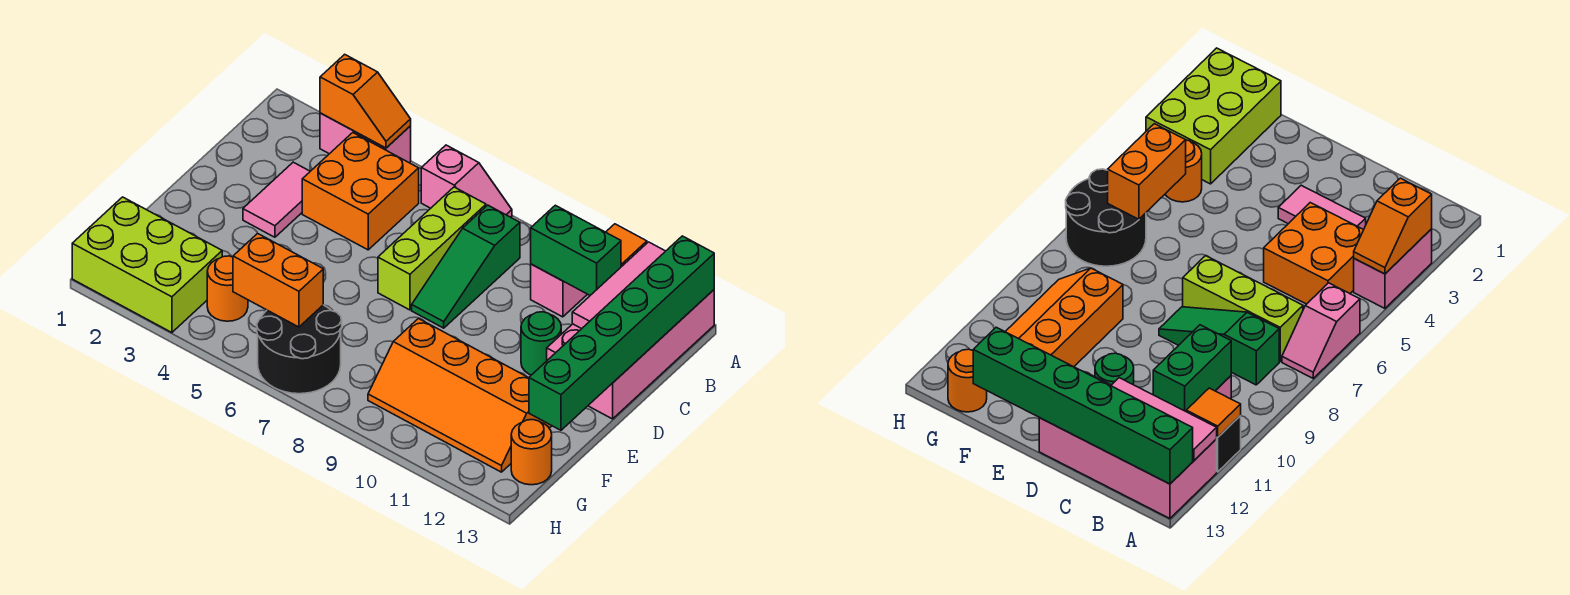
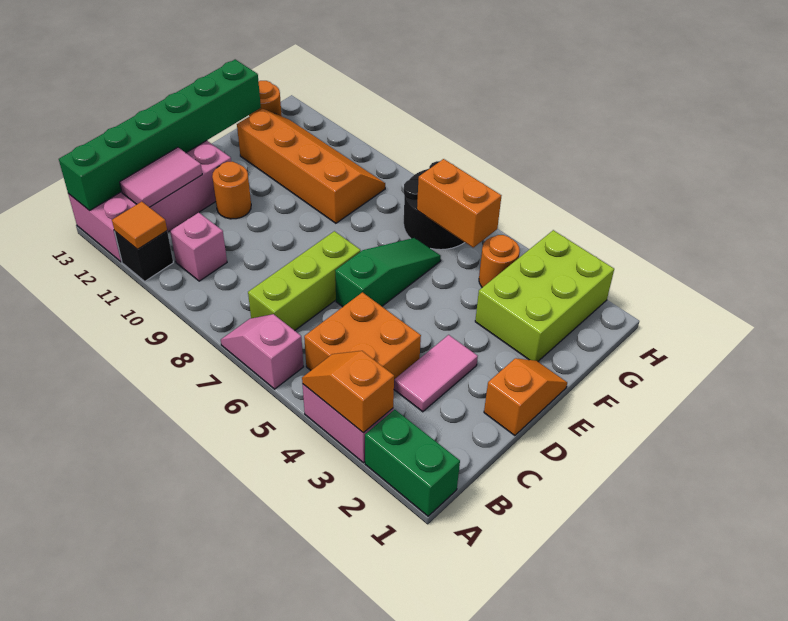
pink tile A12:C12 level 2 -> pink tile B12:C12 level 2
green slope B8:D8 level 1 top B -> green slope D6:F6 level 1 top D
green brick B10:B11 level 2 -> green brick A1:A2 level 1
none -> orange slope D1:E1 level 1 top D
green round brick D11 level 1 -> orange round brick D11 level 1
lime brick G1:H3 level 1 -> lime brick F2:H3 level 1

